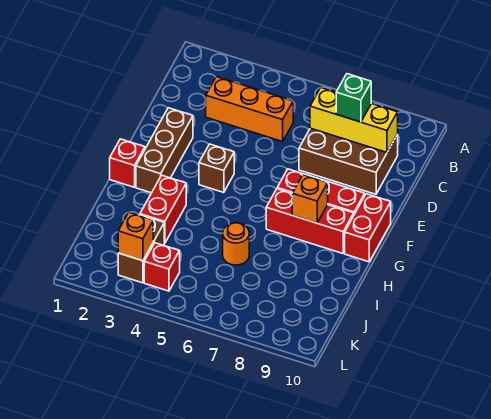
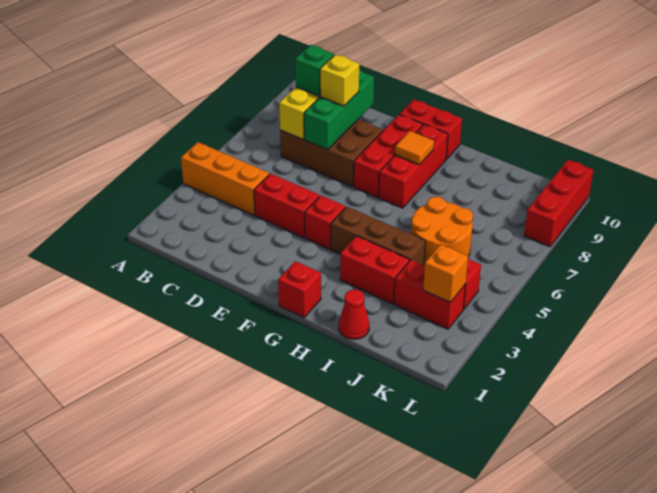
orange brick C3:C5 level 1 -> orange brick A4:C4 level 1
brown brick C7:D9 level 1 -> brown brick C7:E8 level 1
none -> red brick D4:E4 level 1
none -> green brick D7:D9 level 2
none -> yellow brick D8 level 3
brown brick E2:G2 level 1 -> brown brick G4:I4 level 1
brown brick F4 level 1 -> red brick F4 level 1
orange brick G8 level 2 -> orange tile G8 level 2
none -> red cone I1 level 1
orange round brick I6 level 1 -> orange round brick I5:J6 level 1
brown brick J3:K3 level 1 -> red brick J3:K3 level 1
none -> red brick L8:L10 level 1

